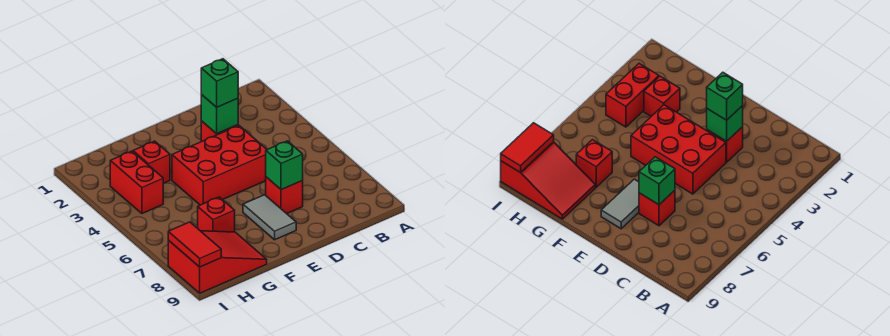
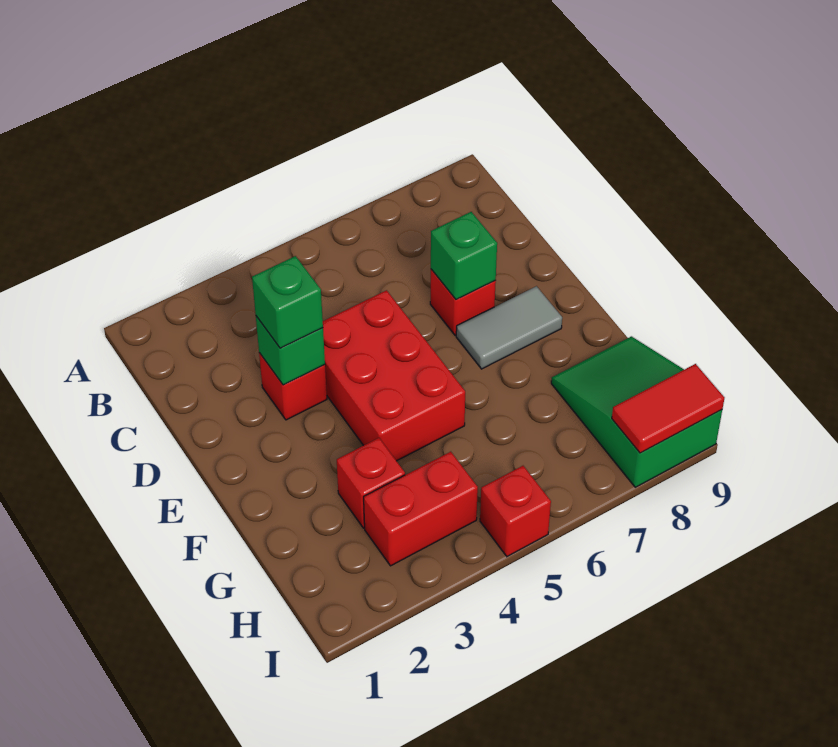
red brick G7 level 1 -> red brick I5 level 1
red slope G8:I9 level 1 top I -> green slope G8:I9 level 1 top I

